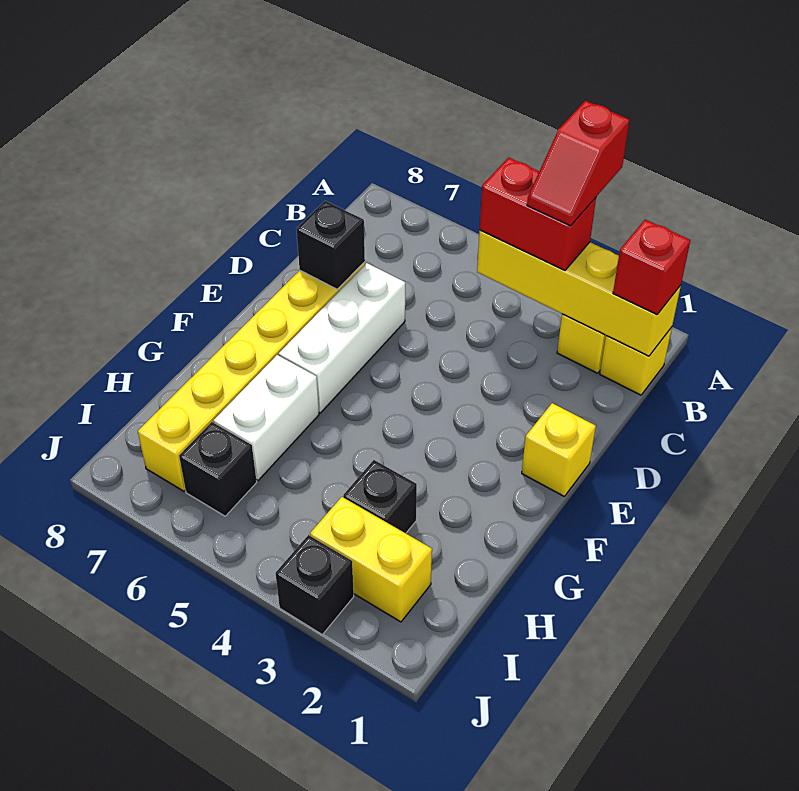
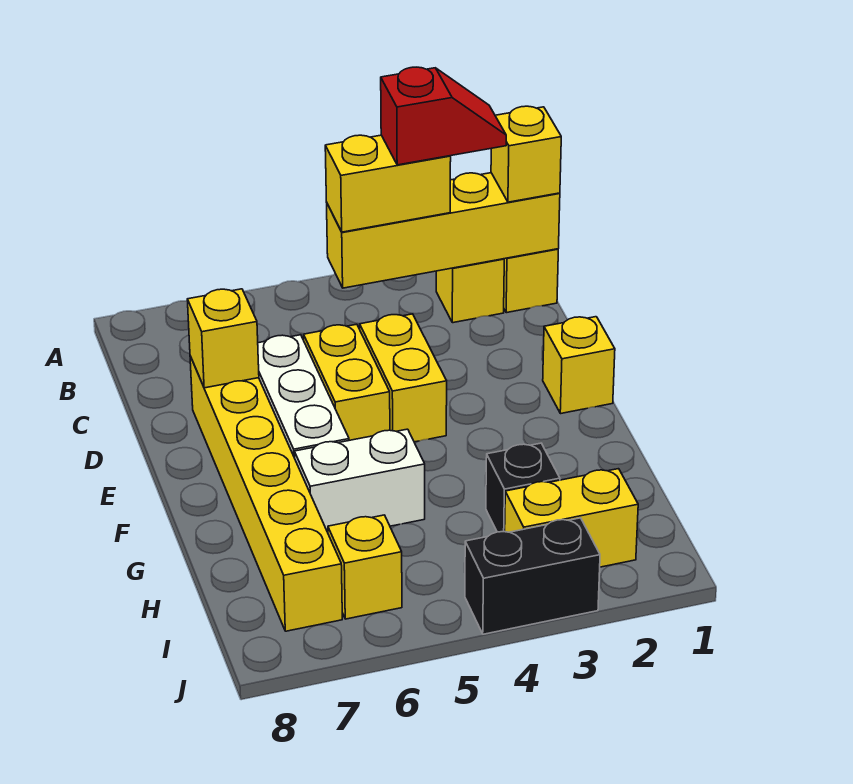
red slope A3:B3 level 4 top A -> red slope B2:B3 level 4 top 3
red brick B1 level 3 -> yellow brick B1 level 3
red brick B3:B4 level 3 -> yellow brick B3:B4 level 3
none -> yellow brick D4:E4 level 1
none -> yellow brick D5:E5 level 1
black brick D7 level 2 -> yellow brick D7 level 2
white brick G6:H6 level 1 -> white brick G5:G6 level 1
black brick I6 level 1 -> yellow brick I6 level 1
black brick J3 level 1 -> black brick J3:J4 level 1

